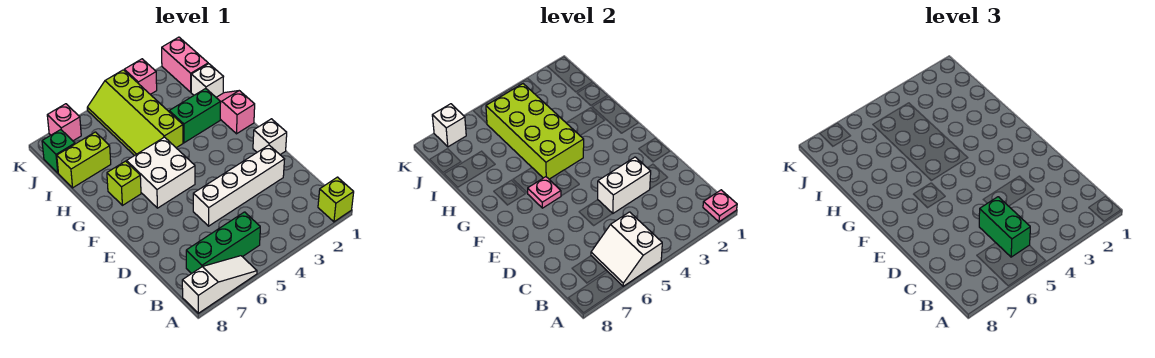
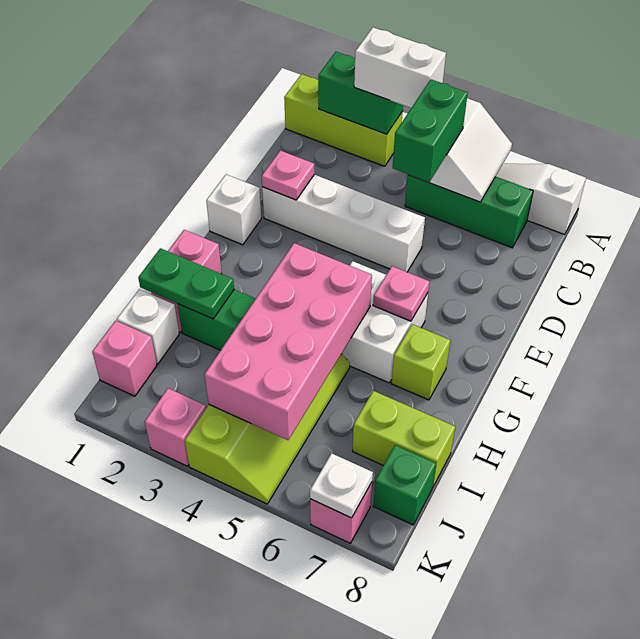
lime brick A1 level 1 -> lime brick A1:A3 level 1
pink plate A1 level 2 -> pink plate D2 level 2
none -> green brick A2:A3 level 2
white brick D3:D4 level 2 -> white brick A3:A4 level 3
lime brick G4:J5 level 2 -> pink brick G4:J5 level 2
none -> green plate H1:H2 level 2
pink brick J1:K1 level 1 -> pink brick J1 level 1
white brick K7 level 2 -> white plate K7 level 2

